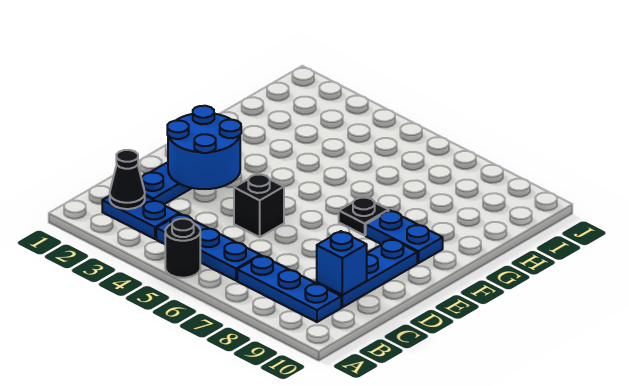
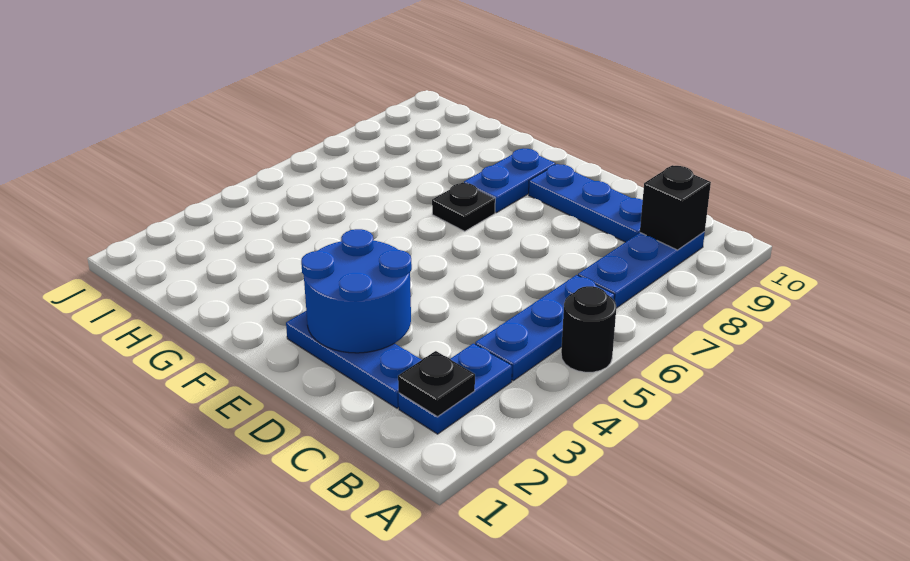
black cone B2 level 2 -> black plate B2 level 2
blue brick C9 level 2 -> none
black brick D5 level 1 -> black brick B9 level 2

